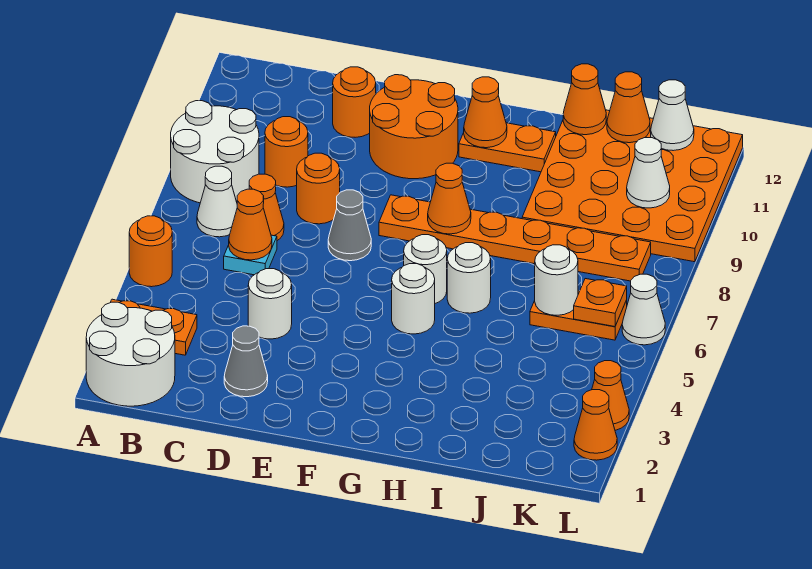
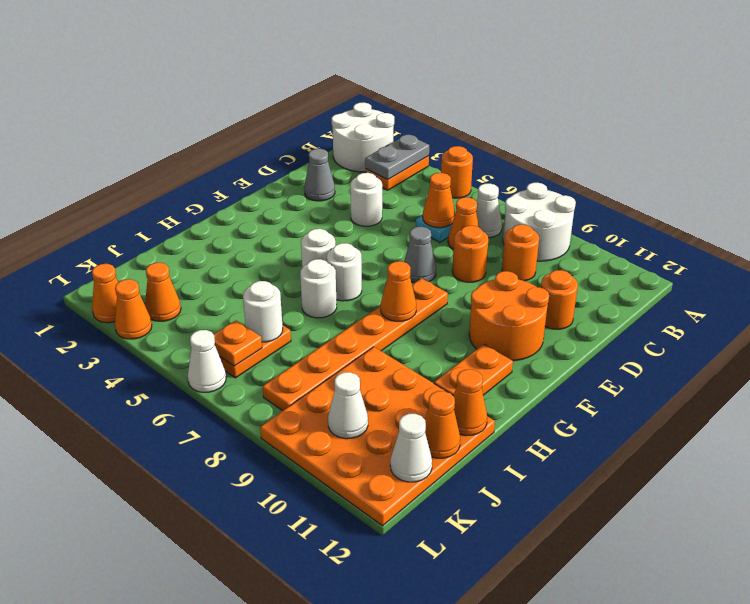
none -> grey plate A3:B3 level 2
orange cone G11 level 2 -> orange cone K3 level 1

